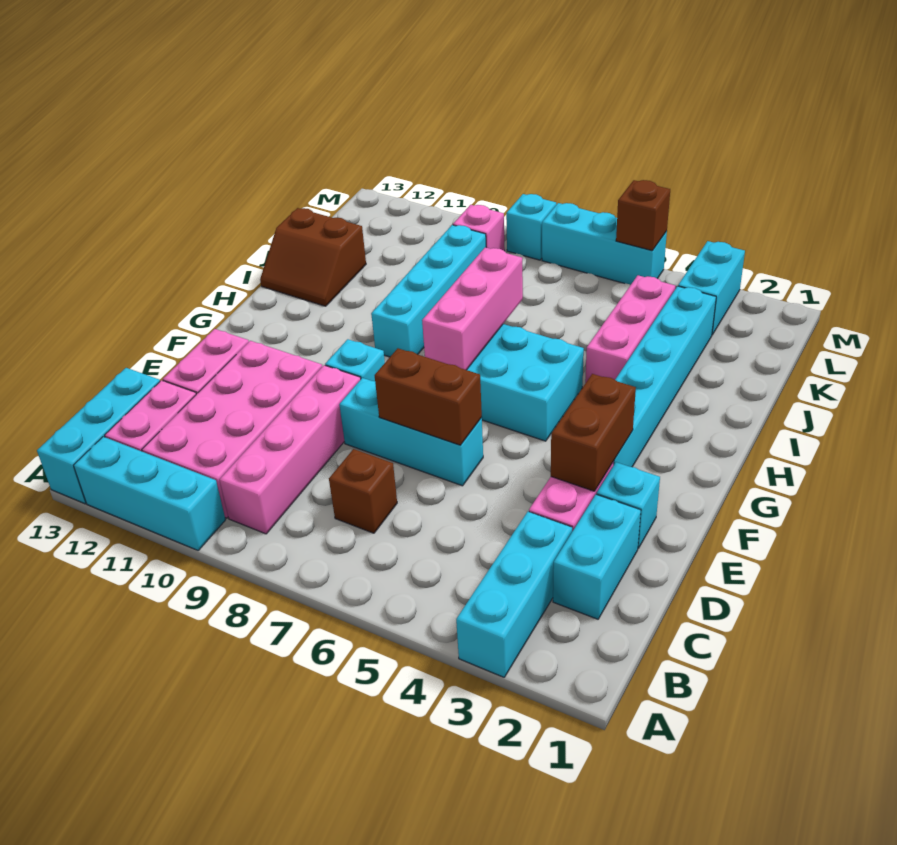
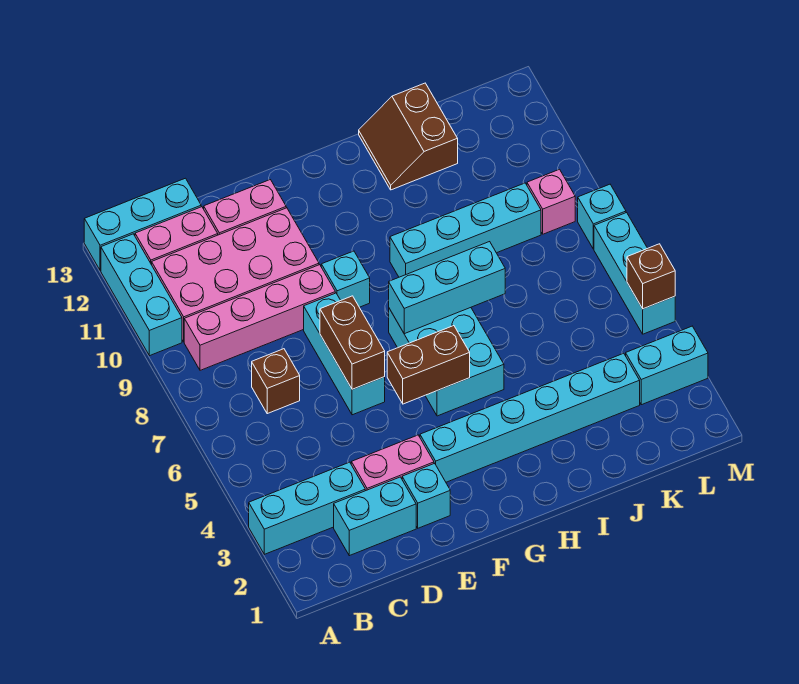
brown brick E3:F3 level 2 -> brown brick F5:G5 level 2
pink brick G7:I7 level 2 -> cyan brick G7:I7 level 2
pink brick I4:K4 level 1 -> none

